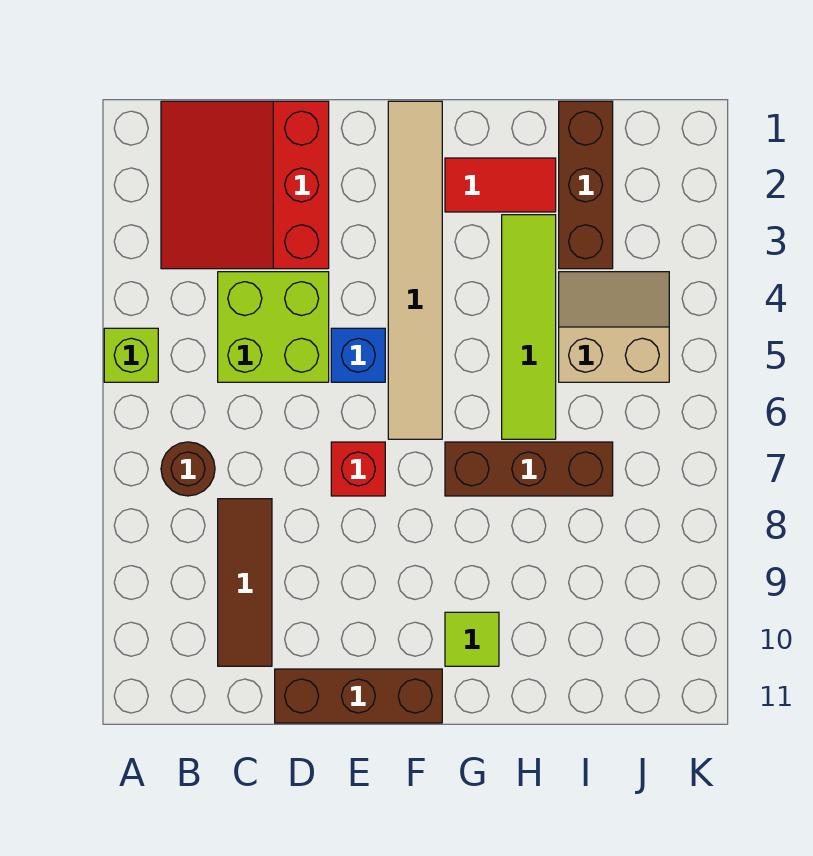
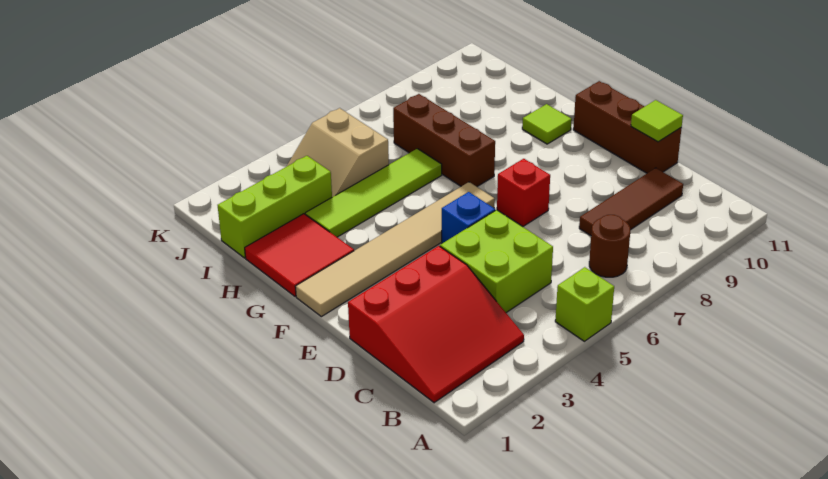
none -> lime tile D11 level 2
red tile G2:H2 level 1 -> red tile G1:H2 level 1
brown brick I1:I3 level 1 -> lime brick I1:I3 level 1

